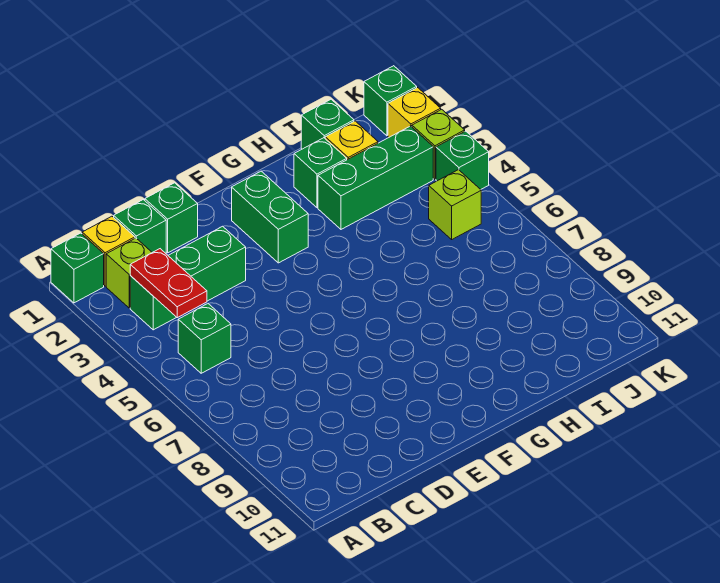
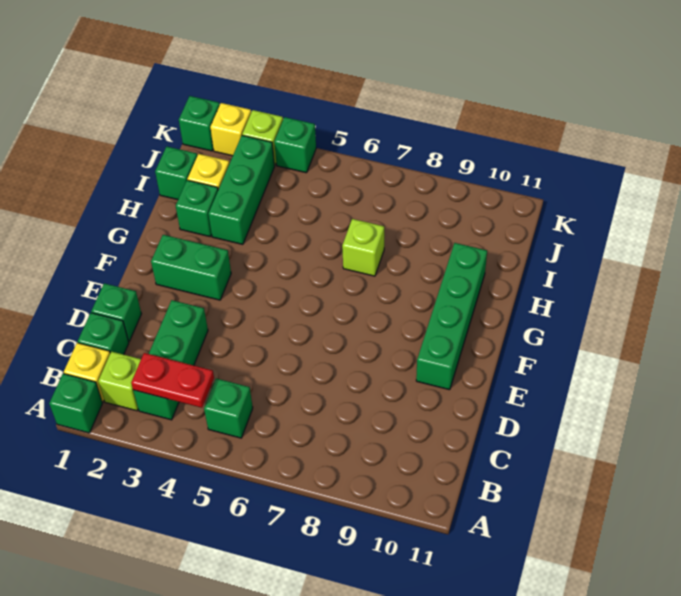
none -> green brick E10:H10 level 1
lime brick J5 level 1 -> lime brick H7 level 1

